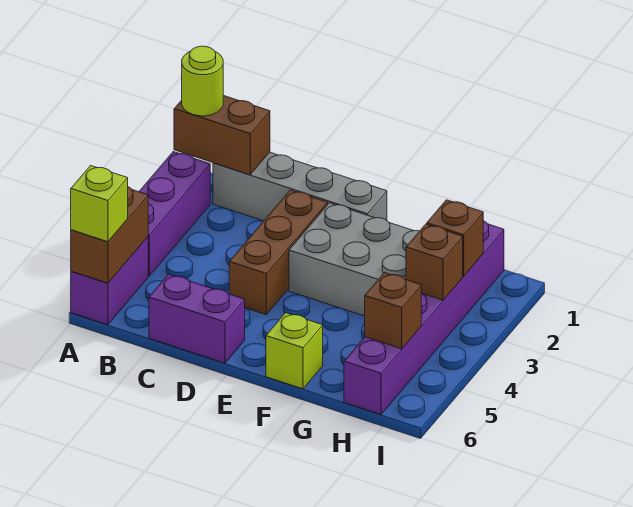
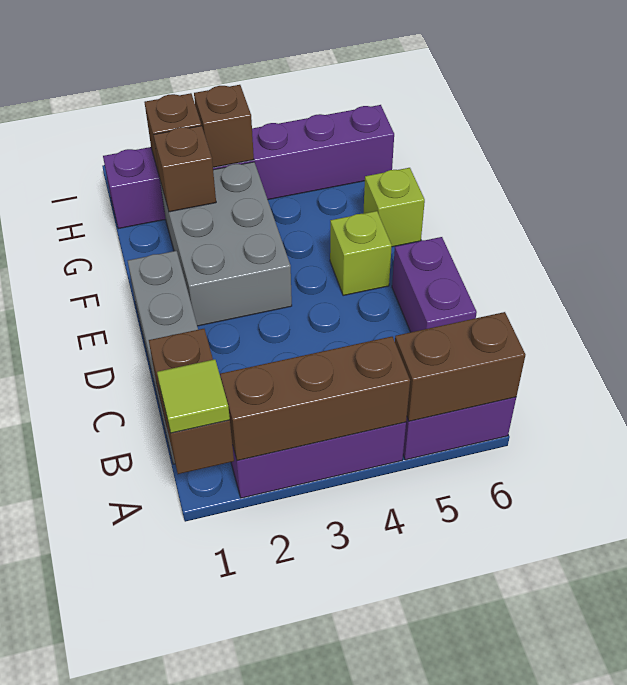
lime round brick A1 level 3 -> lime tile A1 level 3
lime brick A6 level 3 -> lime brick E5 level 1
brown brick D2:D4 level 1 -> brown brick A2:A4 level 2
brown brick H5 level 2 -> brown brick G2 level 2

